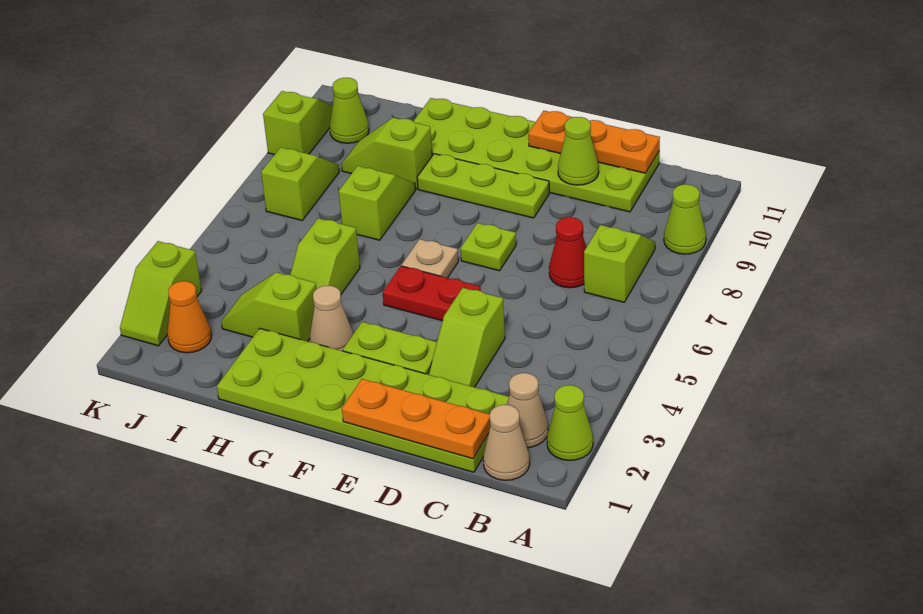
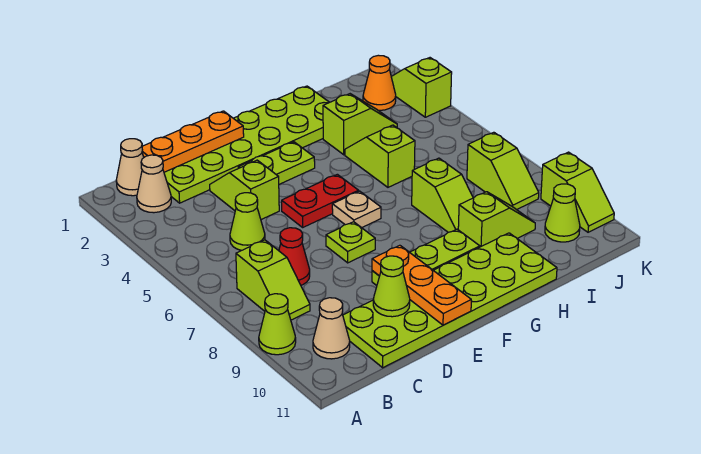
lime cone A2 level 1 -> lime cone C5 level 1
orange plate C11:E11 level 2 -> orange plate E9:E11 level 2
tan cone G3 level 1 -> tan cone B10 level 1

